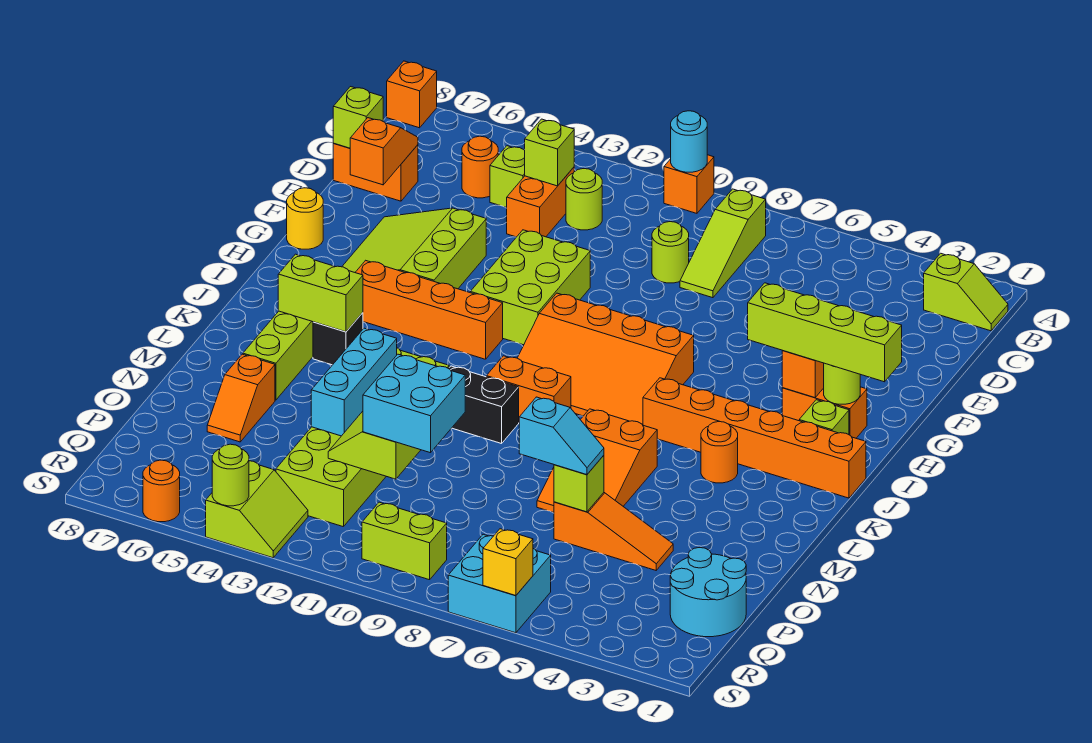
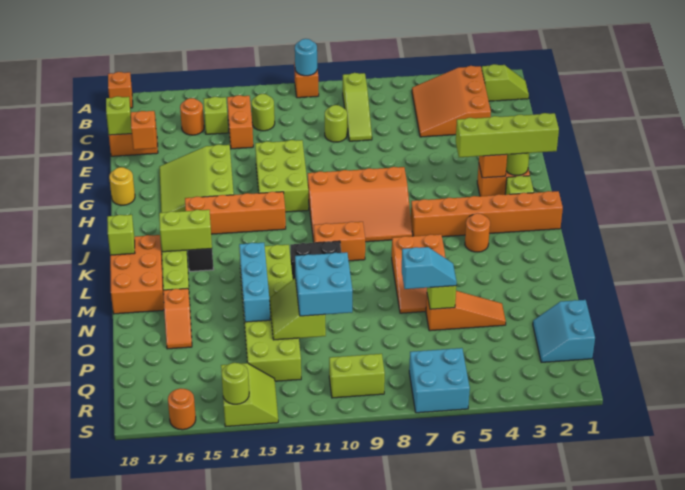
none -> orange slope B3:D5 level 1 top 3
lime brick C13 level 2 -> lime brick K18 level 2
none -> orange brick K17:M18 level 1
cyan round brick P1:Q2 level 1 -> cyan slope P1:Q2 level 1 top 1
yellow brick S6 level 2 -> none

